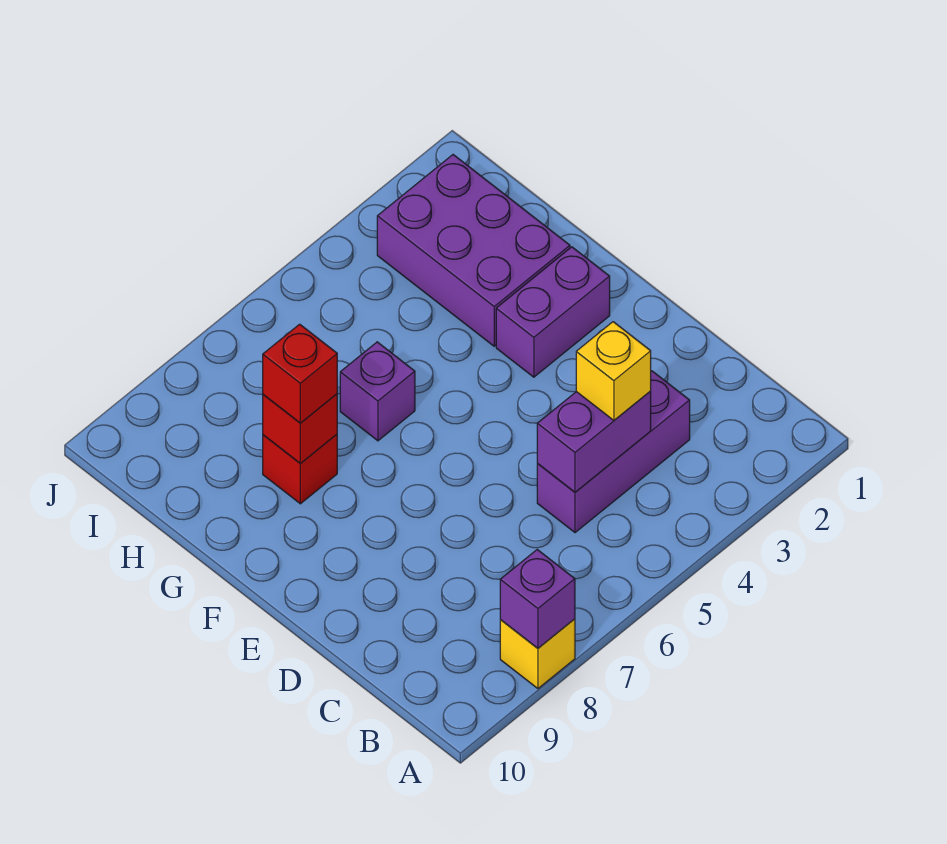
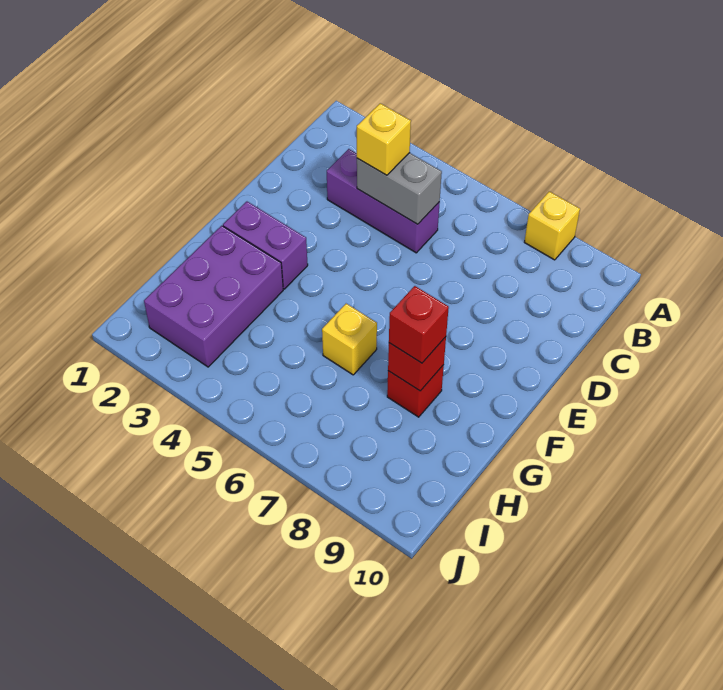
purple brick A8 level 2 -> none
purple brick C4:C5 level 2 -> grey brick C4:C5 level 2
purple brick G6 level 1 -> yellow brick G6 level 1

